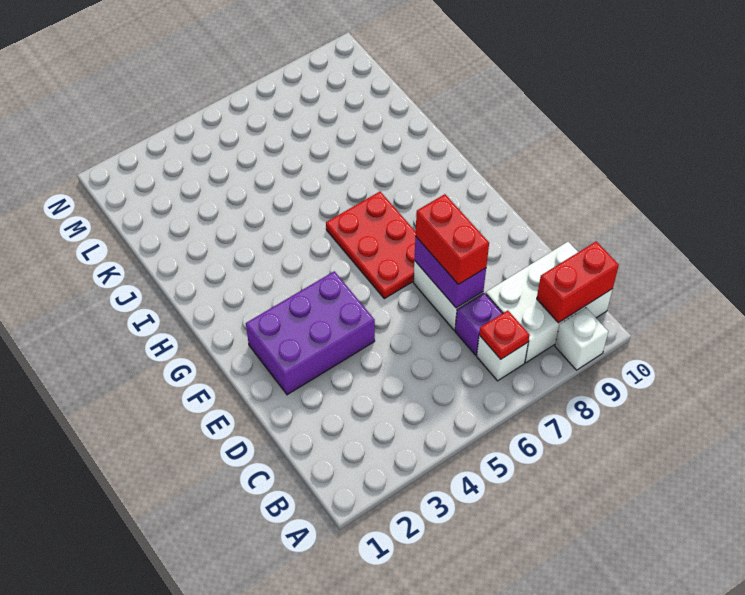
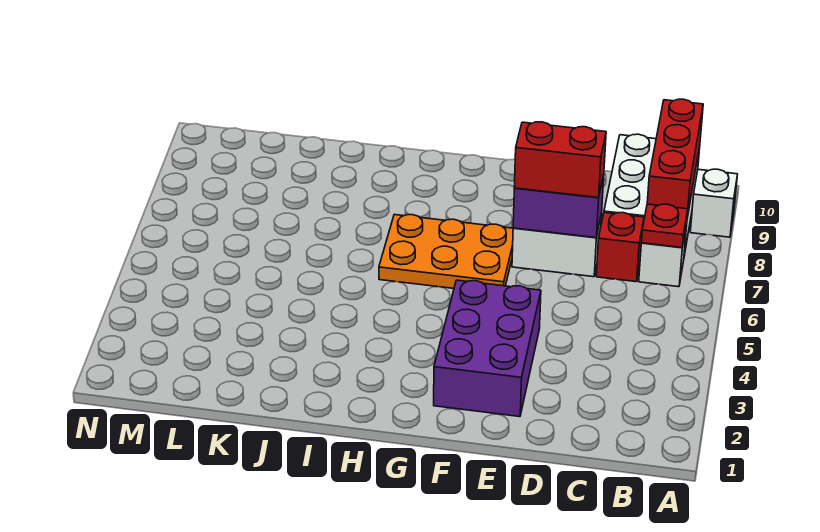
red brick B9:B10 level 2 -> red brick B8:B10 level 2
purple brick C7 level 1 -> red brick C7 level 1
red plate F6:H7 level 1 -> orange plate F6:H7 level 1

